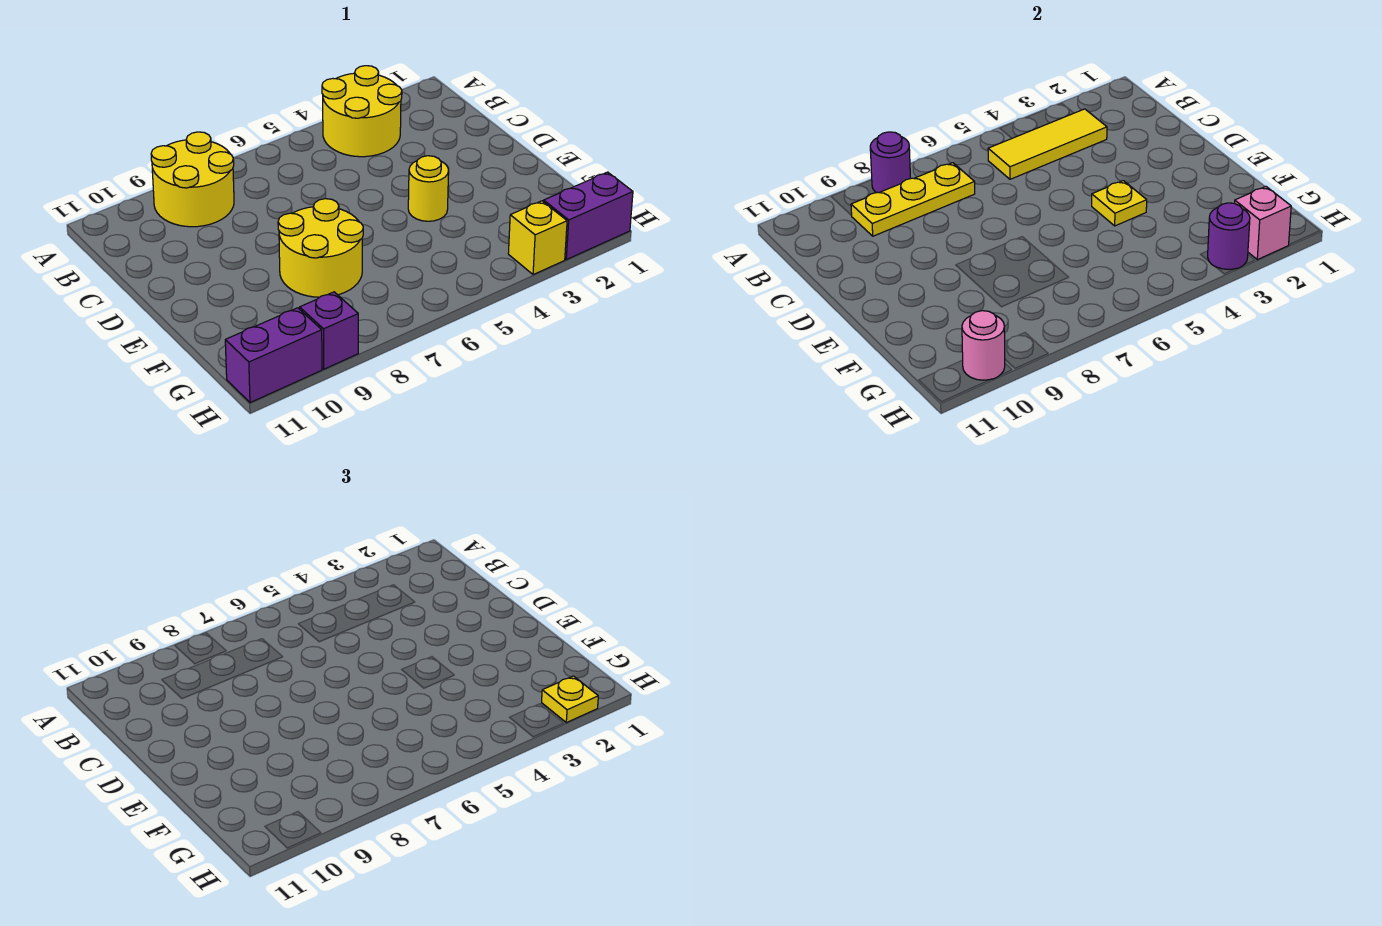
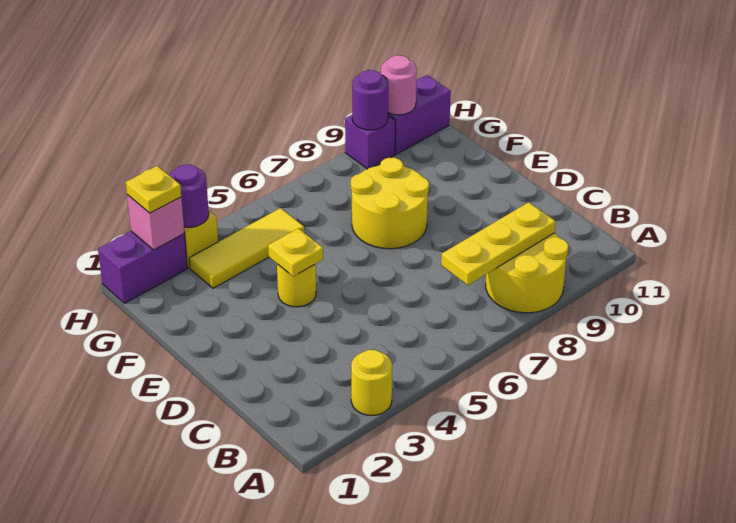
yellow round brick A3:B4 level 1 -> yellow round brick A3 level 1
purple round brick A8 level 2 -> purple round brick H9 level 2
yellow tile B3:B5 level 2 -> yellow tile G3:G5 level 1

